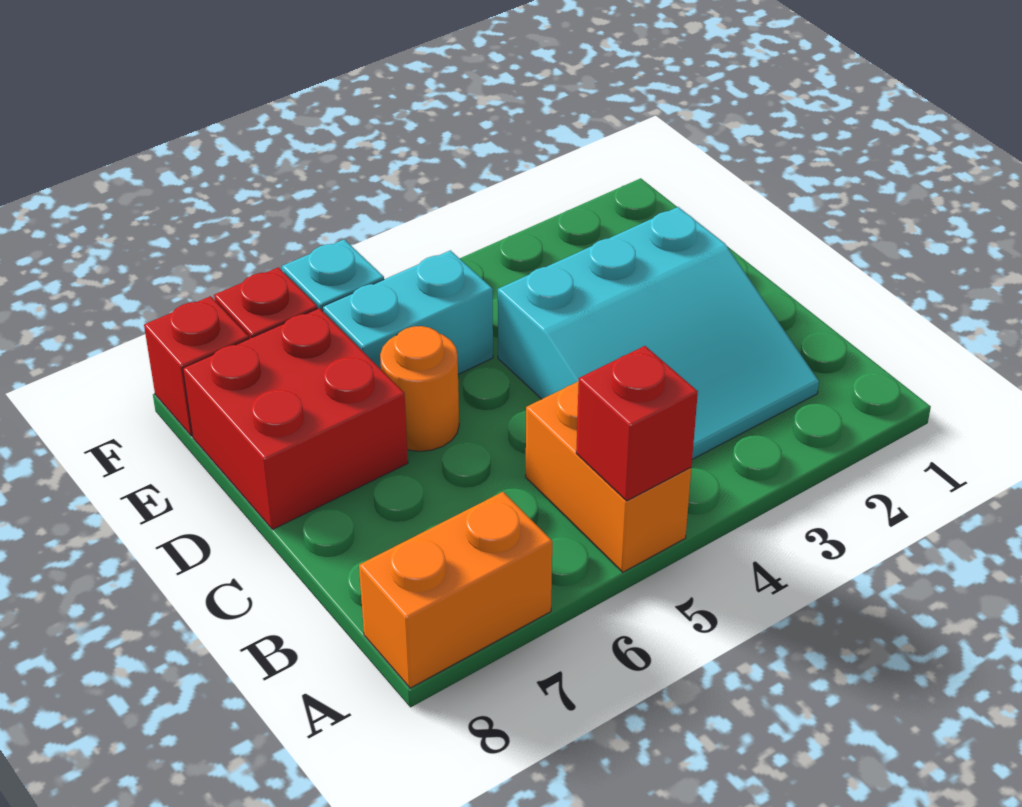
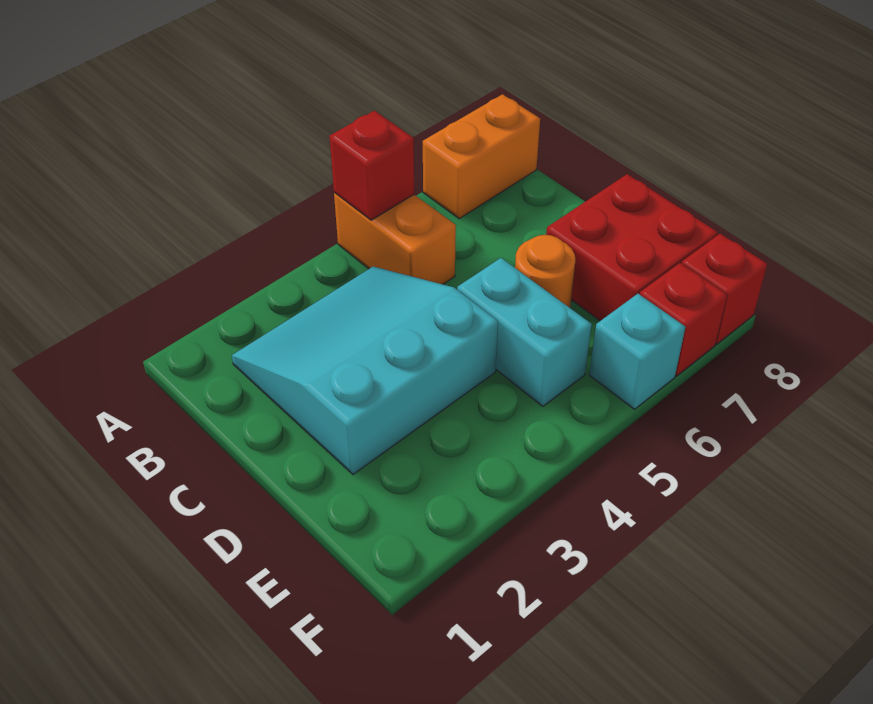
cyan brick E5:E6 level 1 -> cyan brick D5:E5 level 1

